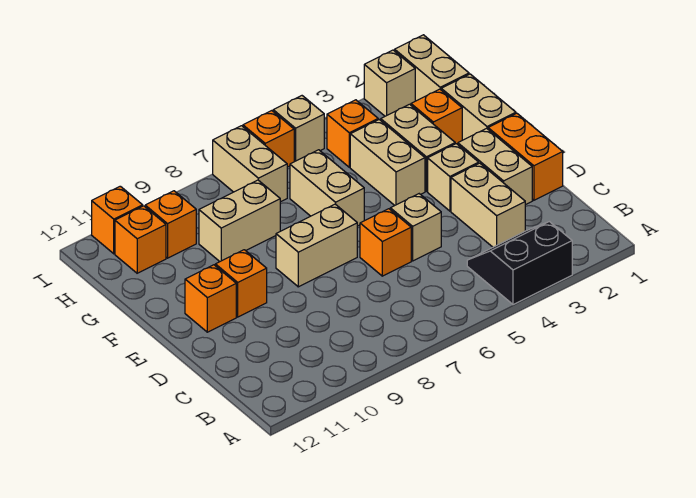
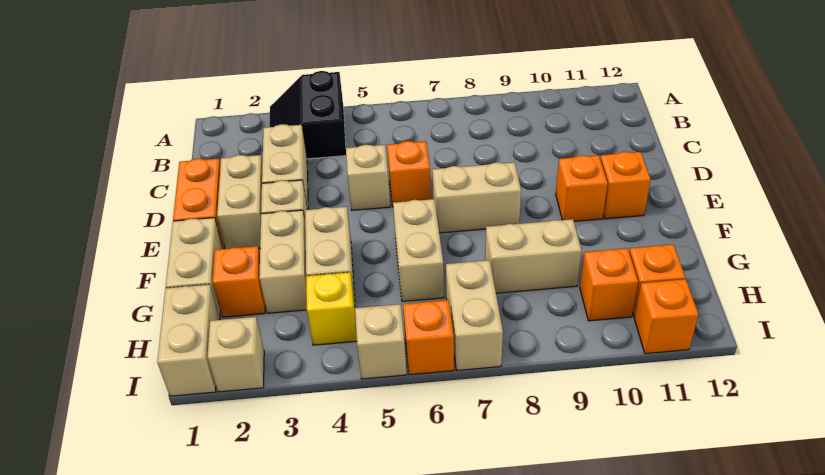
black slope A3:B4 level 1 top A -> black slope A3:B4 level 1 top 4
orange brick H4 level 1 -> yellow brick H4 level 1

